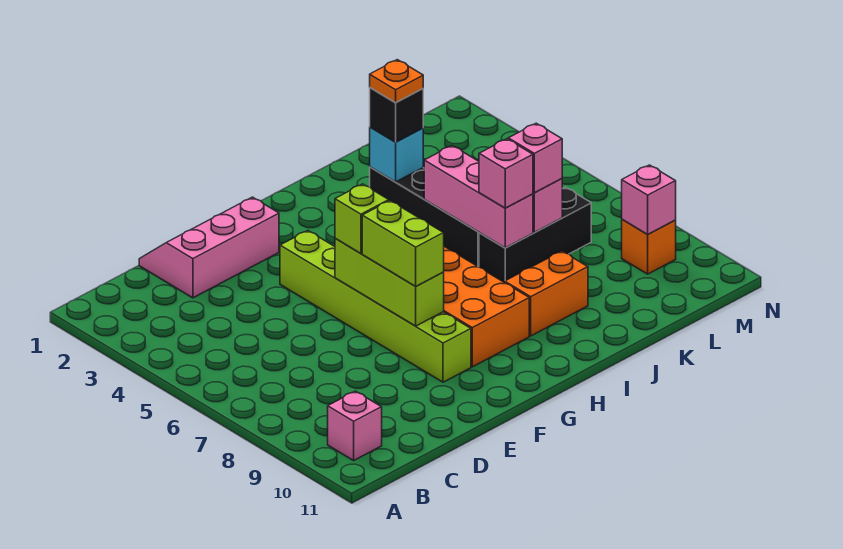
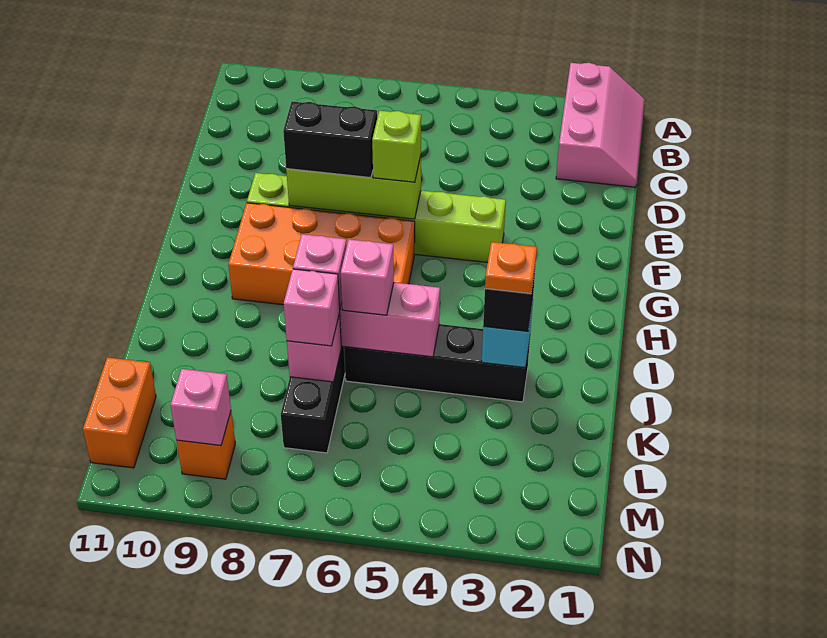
pink brick B10 level 1 -> pink brick J6 level 3
pink slope D1:F2 level 1 top 2 -> pink slope A1:C2 level 1 top 2
lime brick F7:F8 level 3 -> black brick F7:F8 level 3
orange brick I9:J9 level 1 -> orange brick L11:M11 level 1

